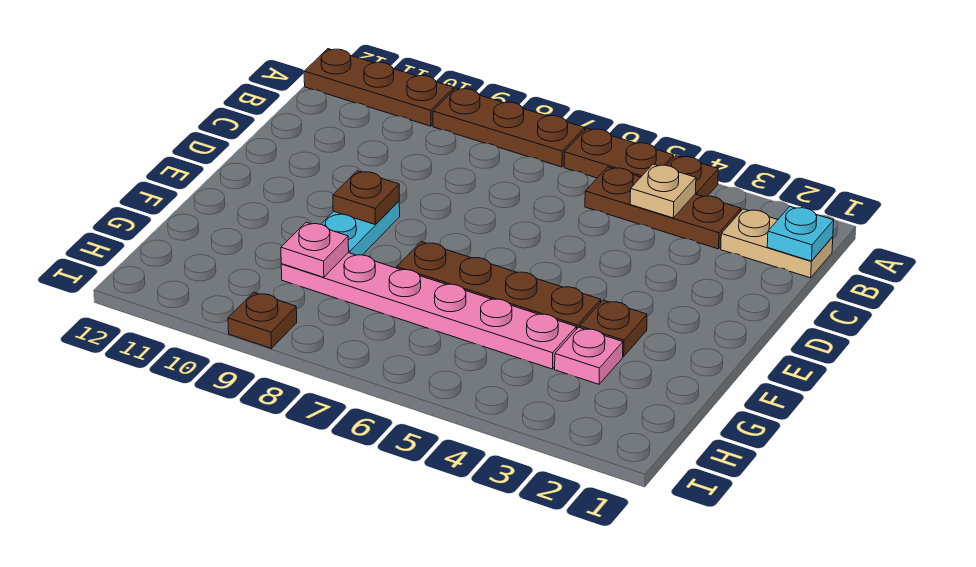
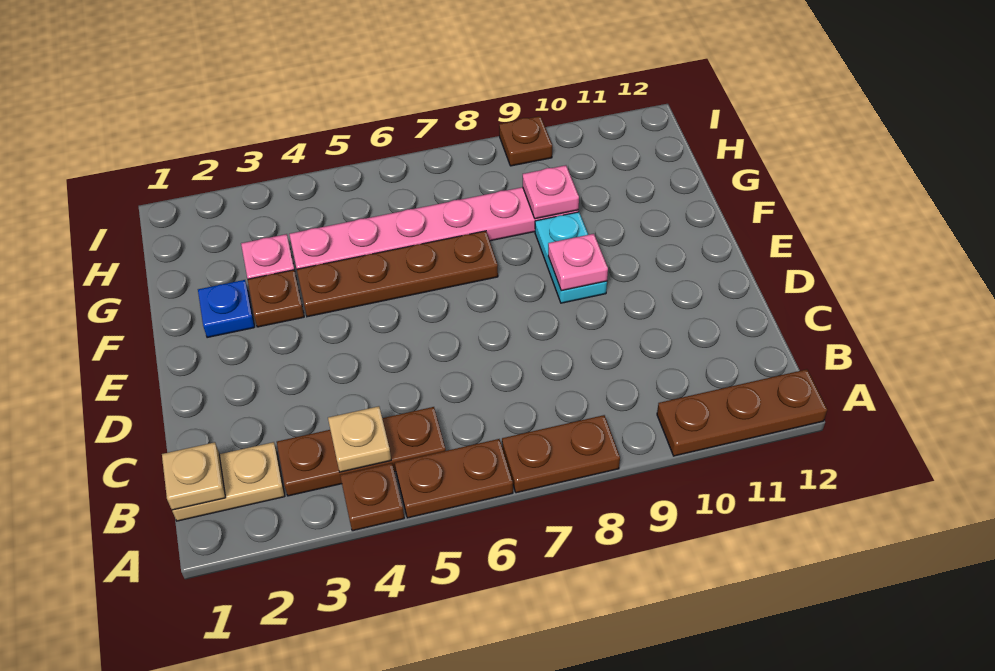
brown plate A7:A9 level 1 -> brown plate A7:A8 level 1
cyan plate B1 level 2 -> tan plate B1 level 2
brown plate E9 level 2 -> pink plate E9 level 2
none -> blue plate F2 level 1

